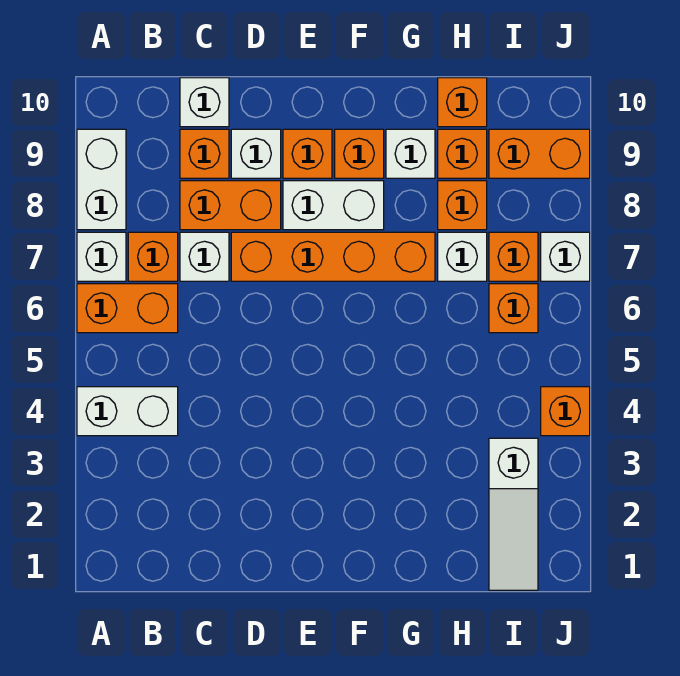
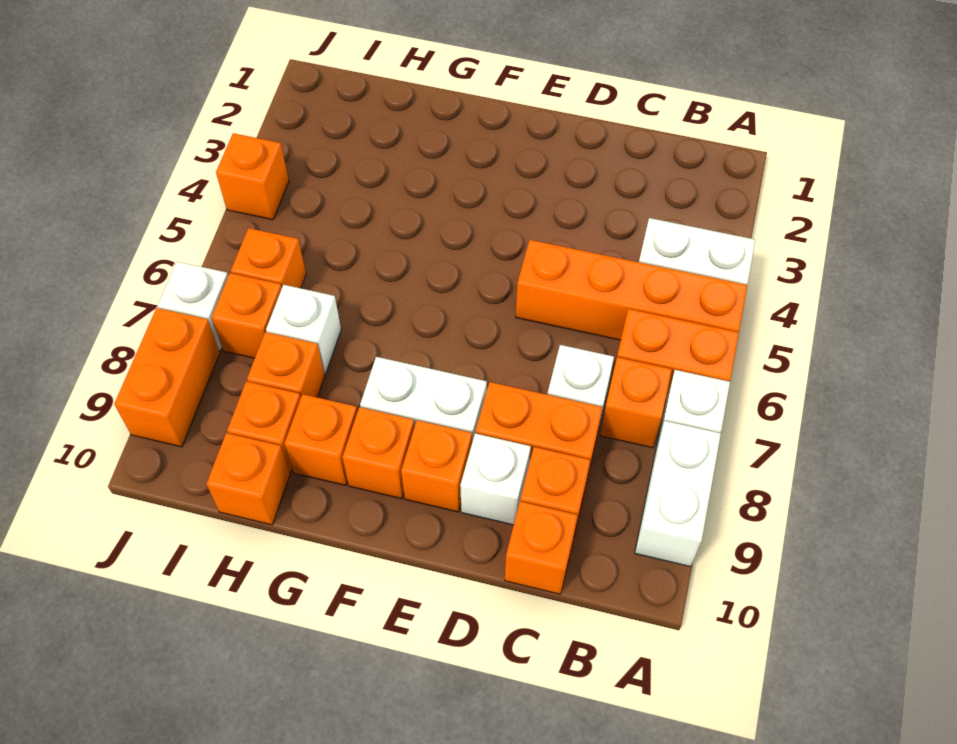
white brick C10 level 1 -> orange brick C10 level 1
orange brick D7:G7 level 1 -> orange brick A5:D5 level 1
white brick G9 level 1 -> orange brick G9 level 1
white slope I1:I3 level 1 top 3 -> none
orange brick I9:J9 level 1 -> orange brick J8:J9 level 1

